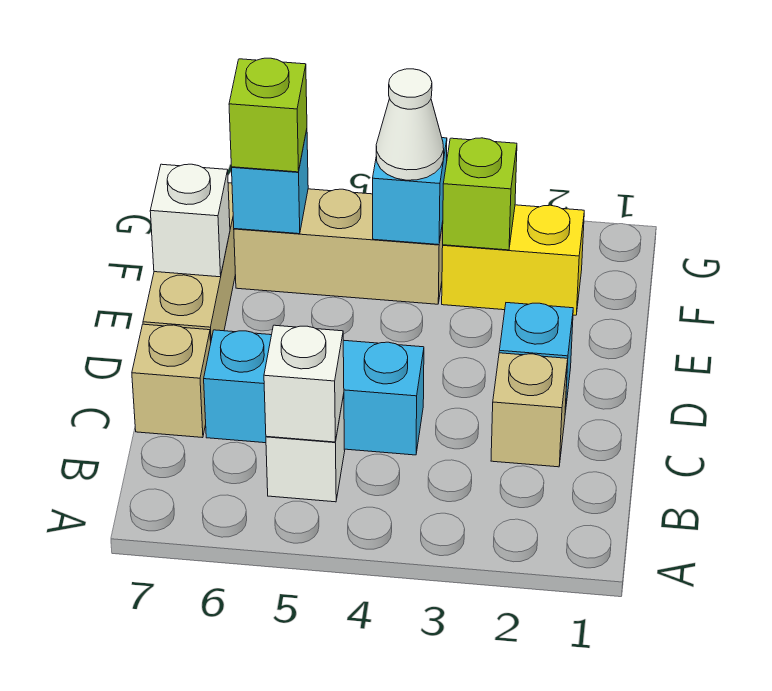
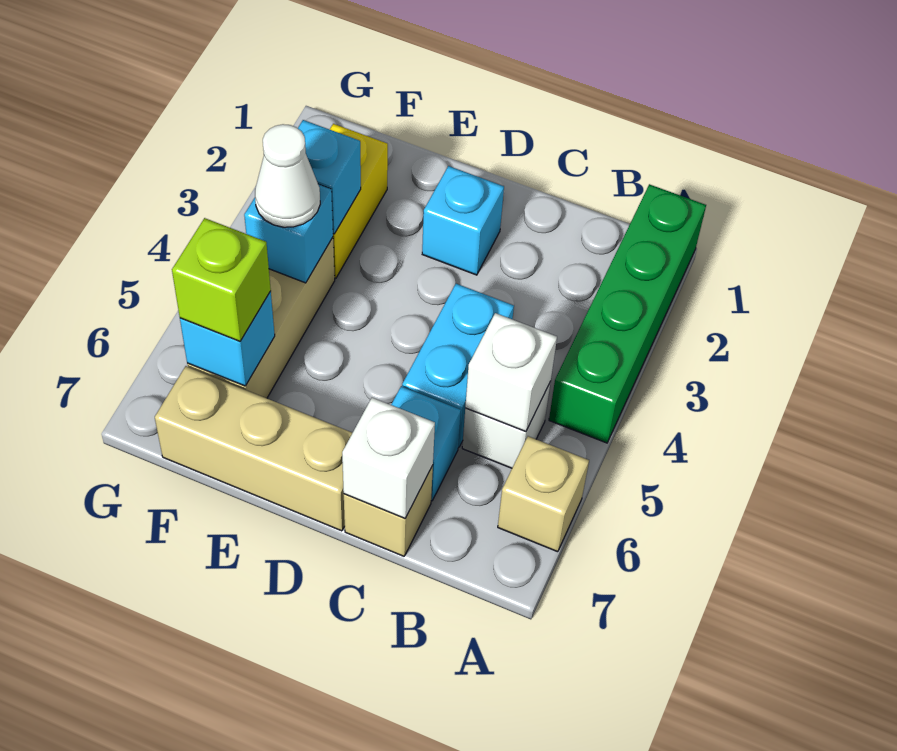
none -> green brick A1:A4 level 1
tan brick C2 level 1 -> tan brick A6 level 1
white brick E7 level 2 -> white brick C7 level 2
lime brick F3 level 2 -> cyan brick F3 level 2

